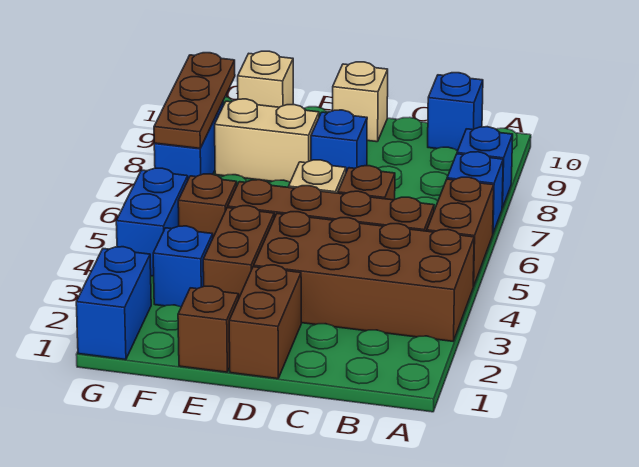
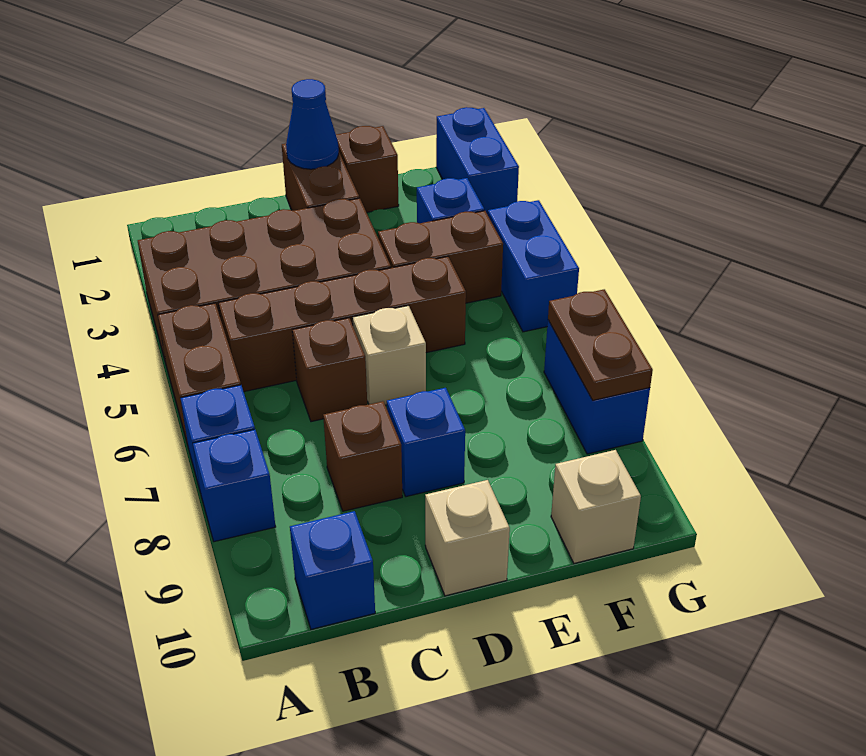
none -> blue cone D1 level 2
brown brick E3:E4 level 1 -> brown brick E4:F4 level 1
tan brick E8:F8 level 1 -> none
brown brick F5 level 1 -> brown brick C8 level 1
brown plate G7:G9 level 2 -> brown plate G7:G8 level 2

